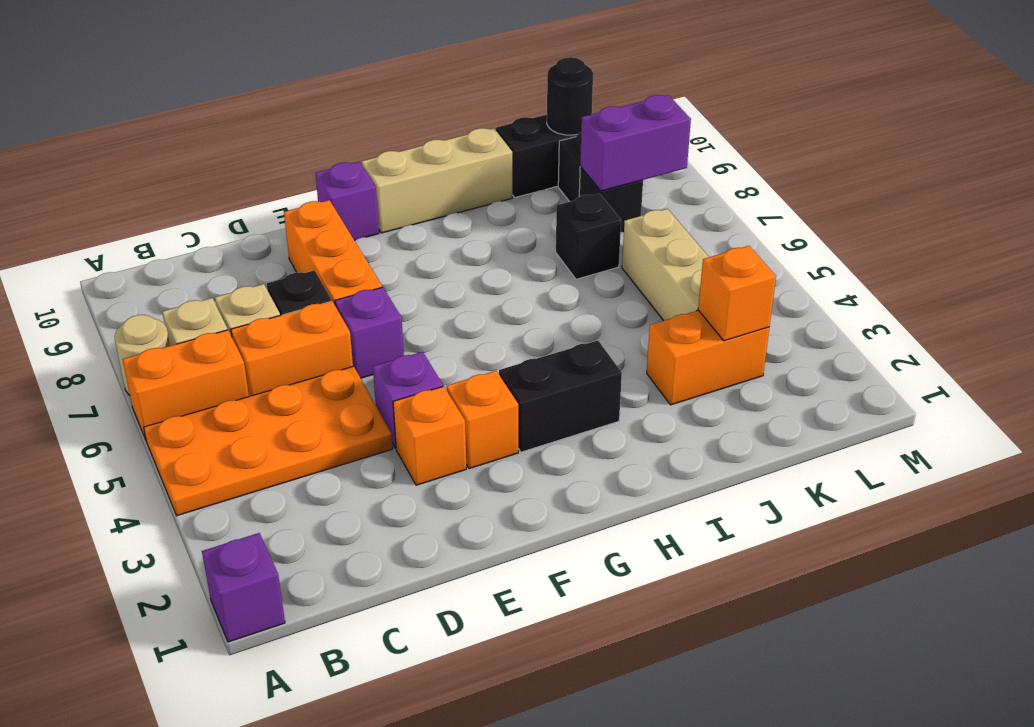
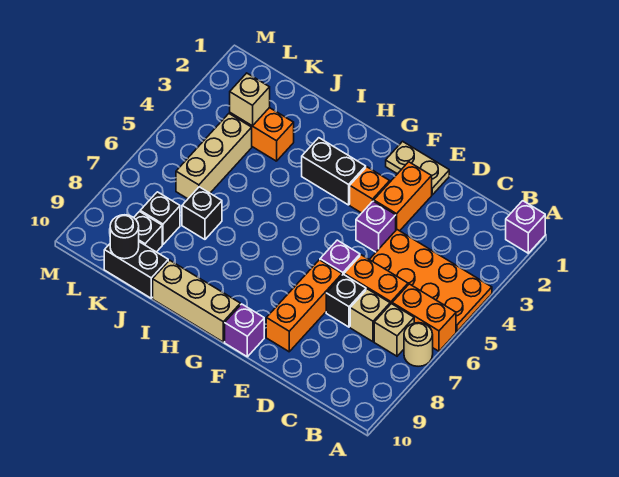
none -> tan plate E1:F1 level 1
orange brick E3 level 1 -> orange brick E2:E3 level 1
orange brick K3 level 2 -> tan brick K3 level 2
purple brick K8:L8 level 2 -> none

